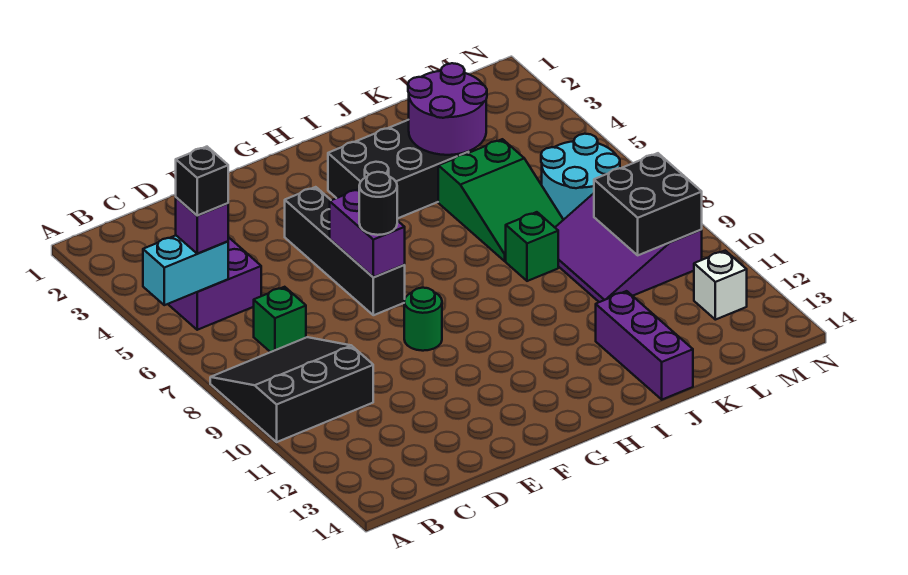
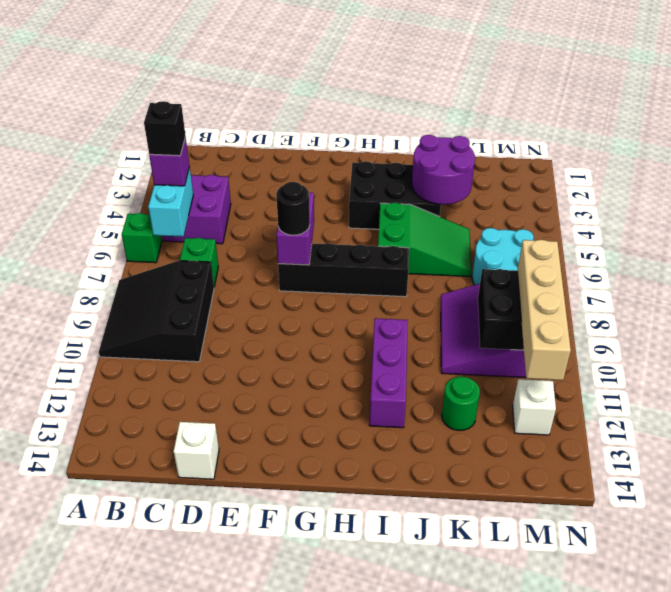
cyan brick A5:B5 level 2 -> cyan brick B5:B6 level 2
black slope A8:C10 level 1 top 10 -> black slope A8:C10 level 1 top C
none -> white brick D14 level 1
black brick F4:F7 level 1 -> black brick F7:I7 level 1
green round brick F9 level 1 -> green round brick K12 level 1
green slope J5:K7 level 1 top 5 -> green slope I5:K6 level 1 top I
green brick J8 level 1 -> green brick A6 level 1
purple brick J12:J14 level 1 -> purple brick I10:I12 level 1
none -> tan brick M9:M12 level 3

